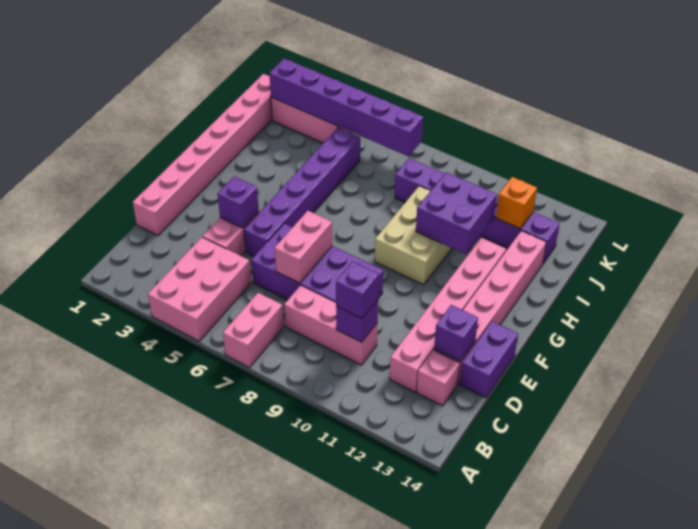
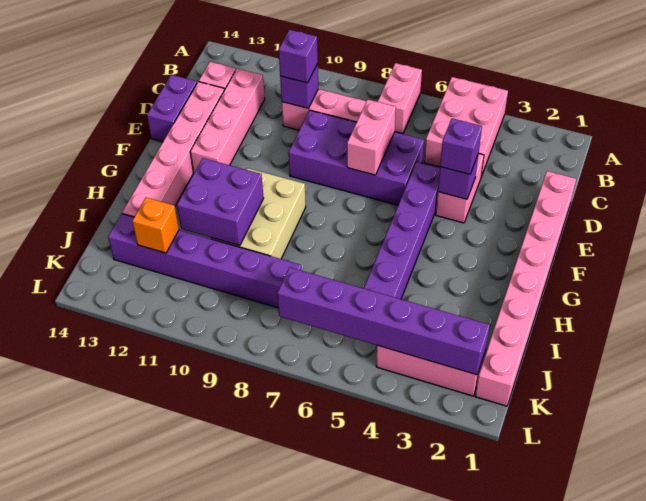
pink brick C12:H12 level 1 -> pink brick C12:F12 level 1
purple brick D13 level 2 -> purple brick E4 level 3

